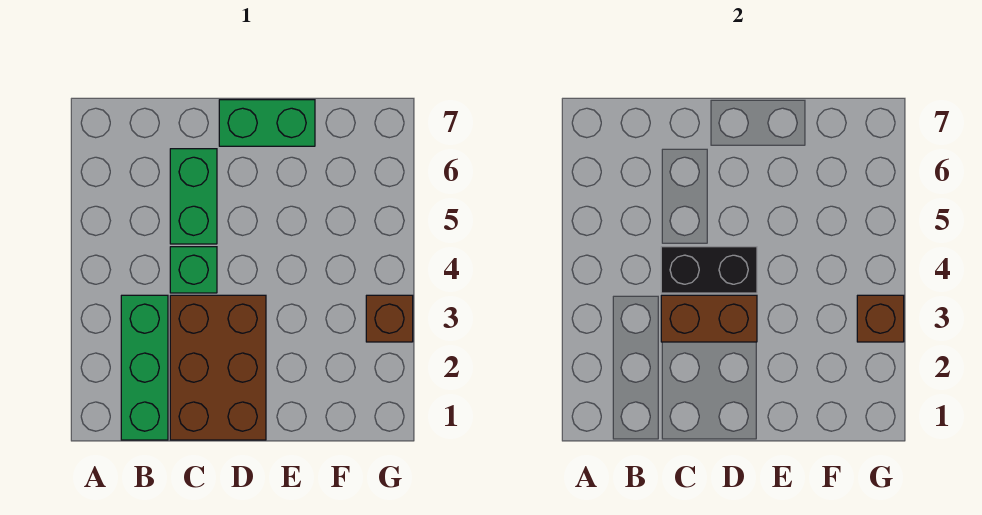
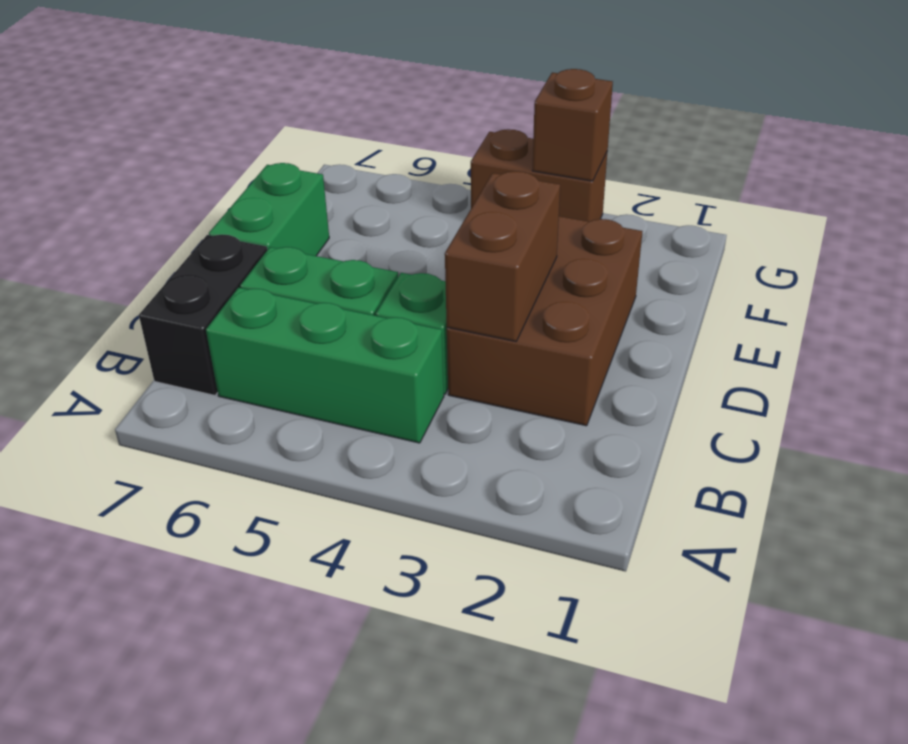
green brick B1:B3 level 1 -> green brick B4:B6 level 1
brown brick C1:D3 level 1 -> brown brick C2:E3 level 1
black brick C4:D4 level 2 -> black brick B7:C7 level 1
brown brick G3 level 1 -> brown brick G3:G4 level 1

